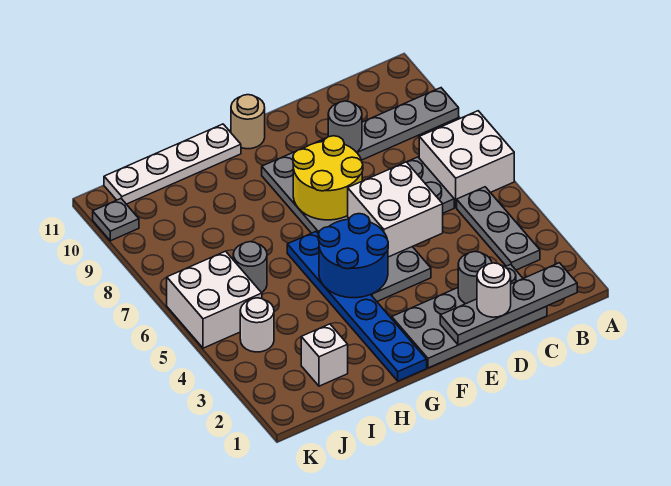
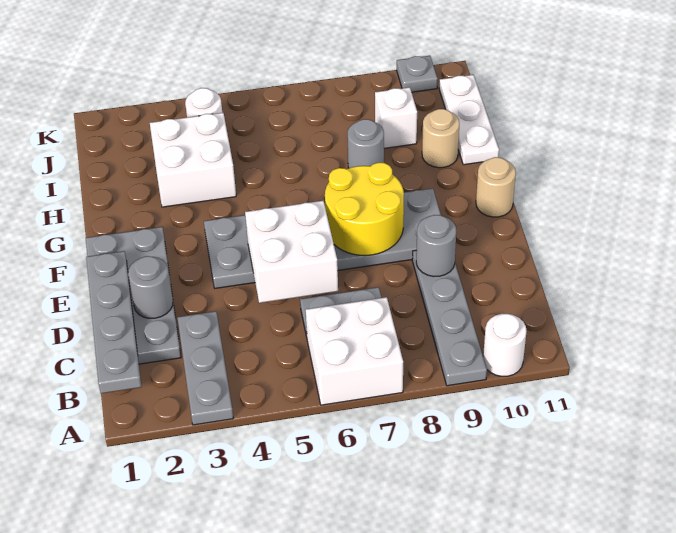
grey plate B3:B5 level 1 -> grey plate A3:C3 level 1
white round brick D1 level 3 -> white round brick A10 level 1
blue round brick F4:G5 level 2 -> none
blue plate G1:G6 level 1 -> none
white plate G11:J11 level 1 -> white plate H11:J11 level 1
none -> tan round brick H10 level 1
white brick I2 level 1 -> white brick I9 level 1
grey round brick I6 level 1 -> grey round brick H8 level 1
white brick J5:K6 level 1 -> white brick H3:I4 level 1

